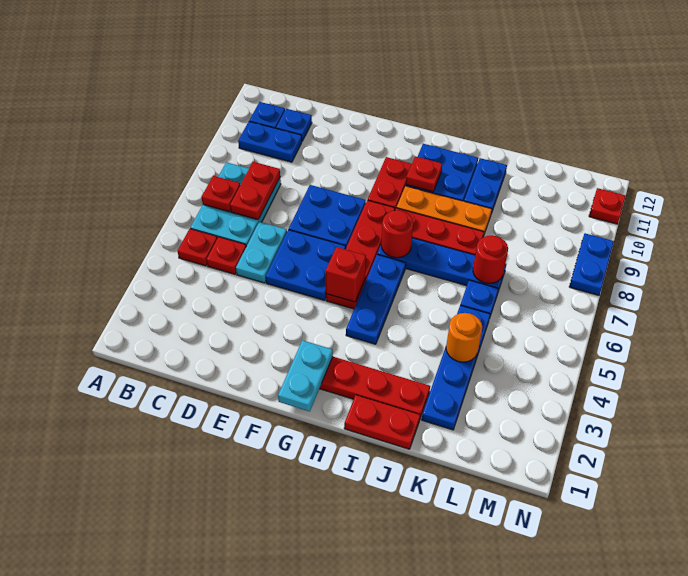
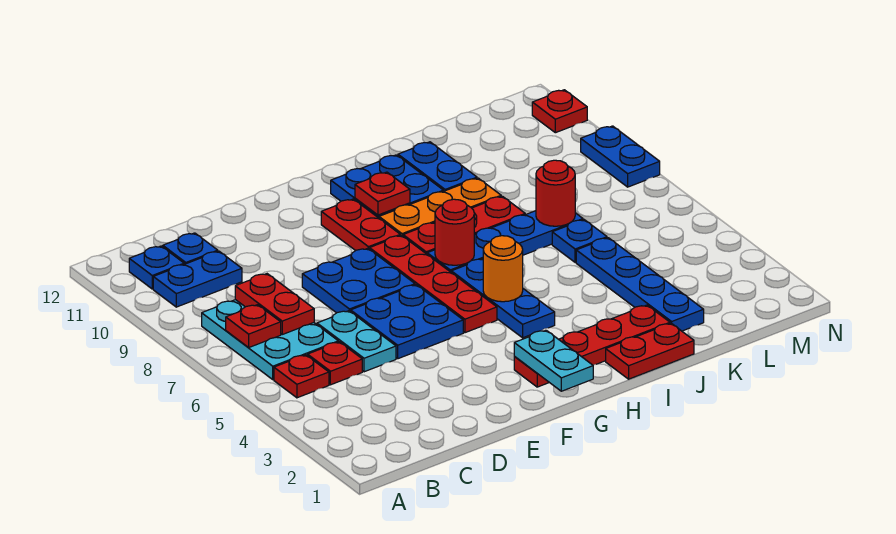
red brick G5 level 2 -> none
orange round brick K4 level 2 -> orange round brick H5 level 2

